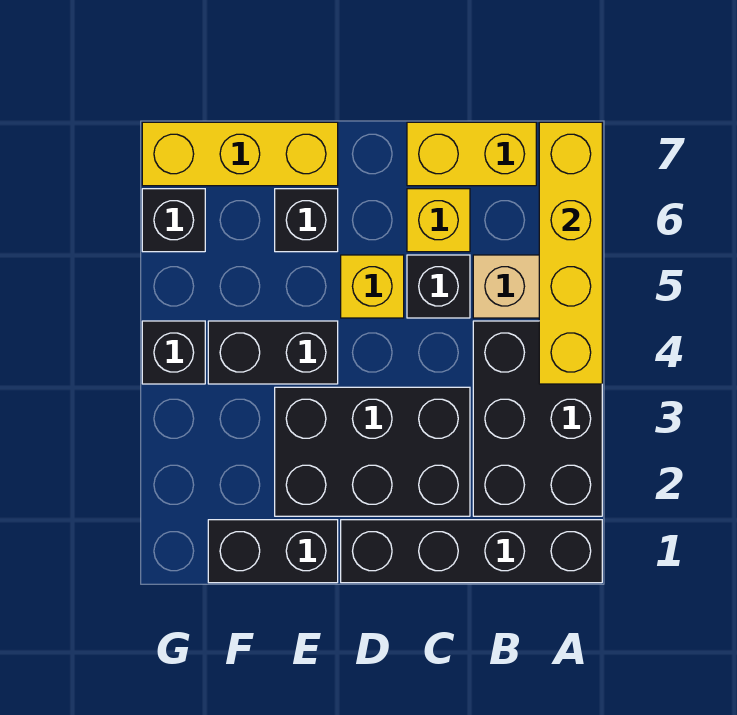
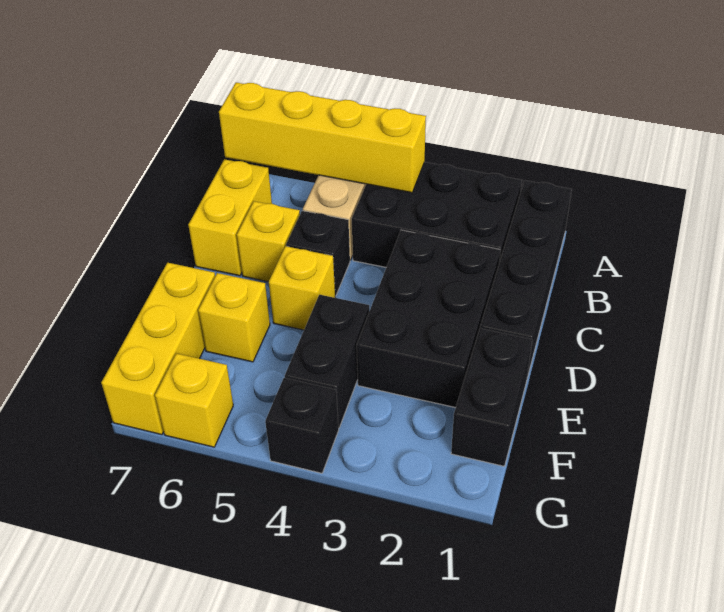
black brick E6 level 1 -> yellow brick E6 level 1
black brick G6 level 1 -> yellow brick G6 level 1

